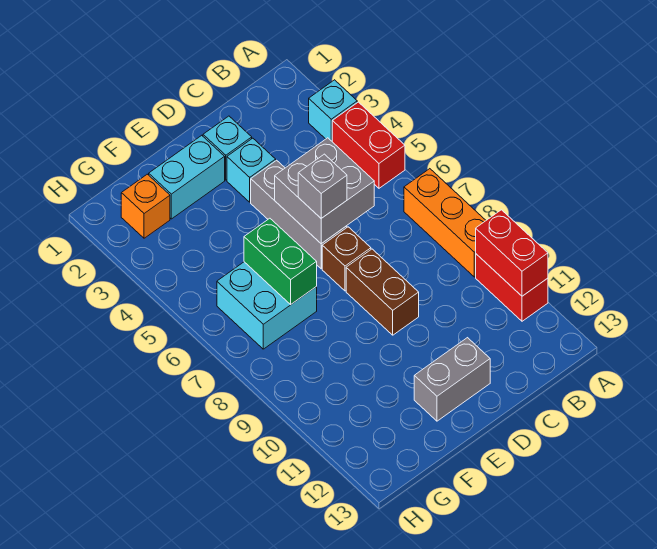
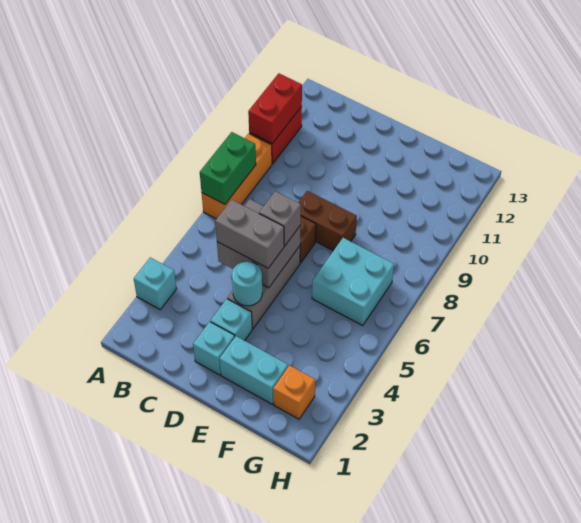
red brick A4:A5 level 1 -> none
none -> cyan round brick D4 level 2
brown brick D8:D9 level 1 -> brown brick D8:E8 level 1
grey brick D12:E12 level 1 -> grey brick C5:D5 level 3
green brick F6:F7 level 2 -> green brick A7:A8 level 2

